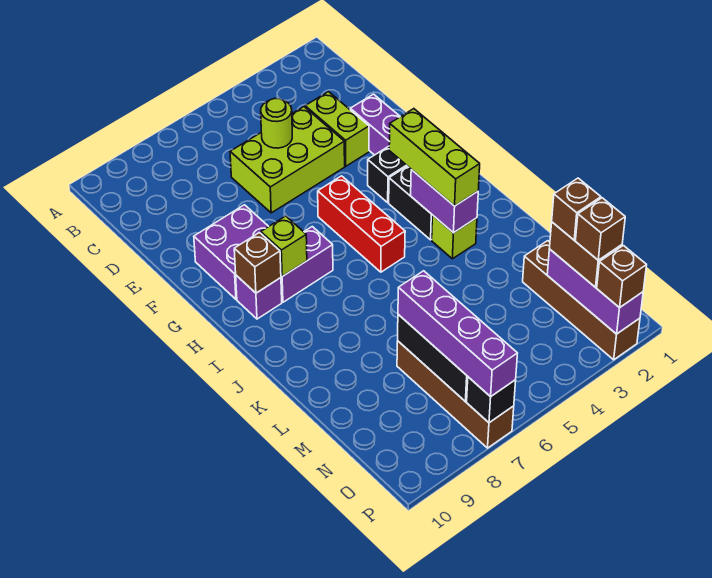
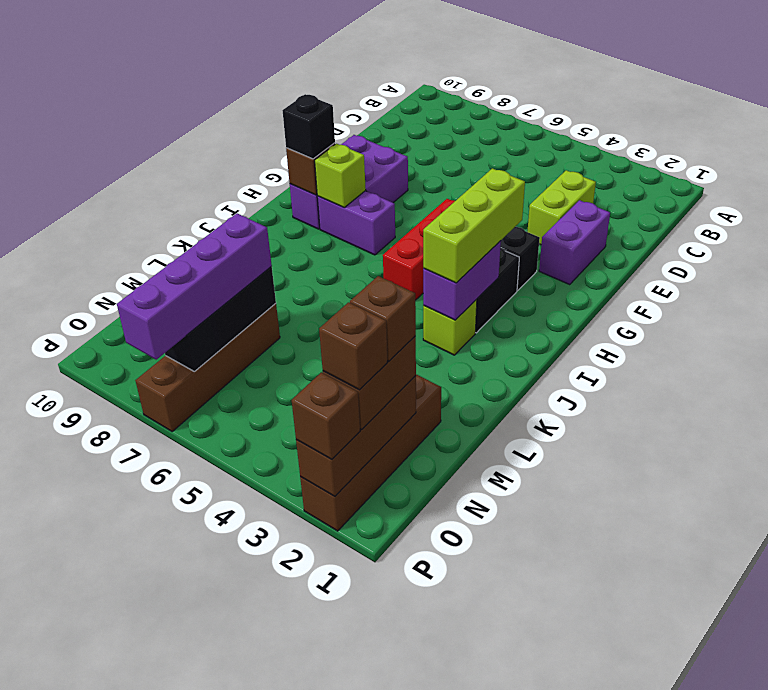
lime brick D4:E6 level 1 -> none
lime round brick D5 level 2 -> none
purple brick N2:P2 level 2 -> brown brick N2:P2 level 2
black brick P7 level 2 -> black brick H9 level 3

